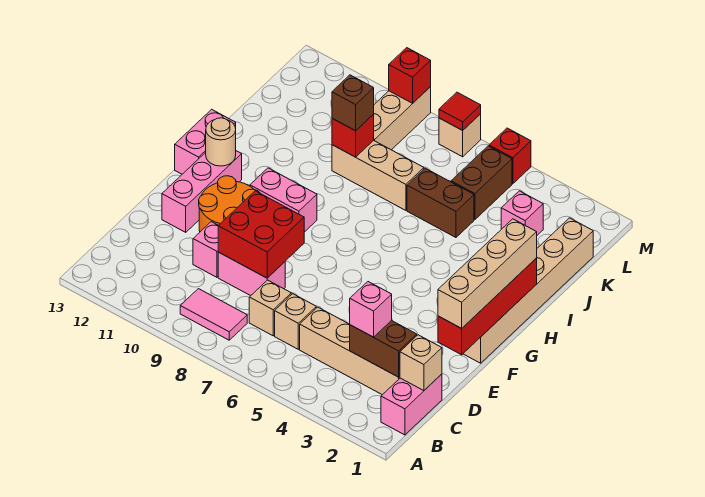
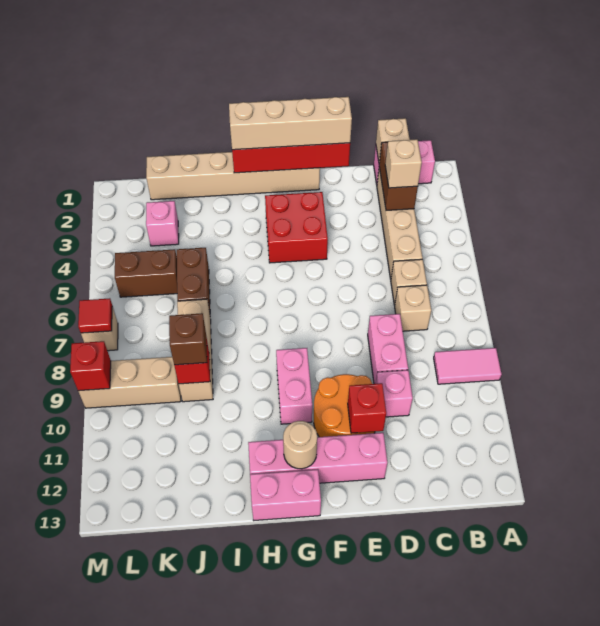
pink tile B8:B9 level 1 -> pink tile A9:B9 level 1
pink brick C3 level 3 -> tan brick C3 level 3
red brick D8:E9 level 2 -> red brick F3:G4 level 1
pink brick E12:G12 level 1 -> pink brick E12:H12 level 1
red brick M5 level 1 -> red brick E11 level 2

